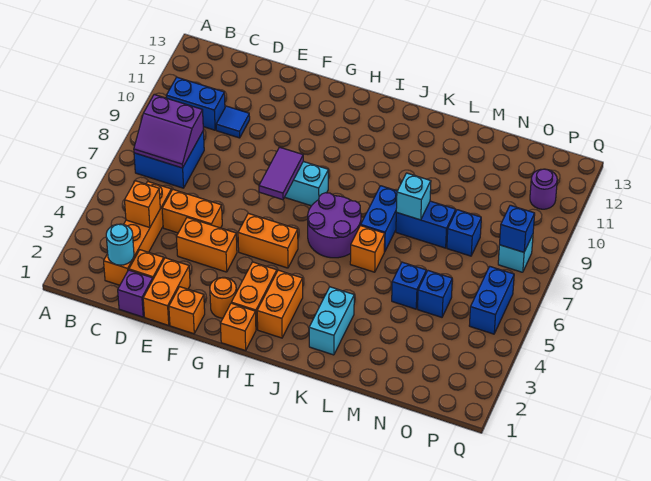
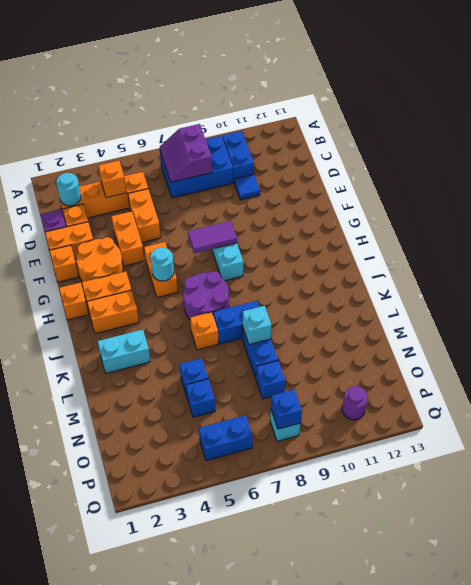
blue brick B7:C8 level 1 -> blue brick B7:C9 level 1
orange round brick G2 level 1 -> orange round brick F2:G3 level 1
none -> cyan round brick H5 level 2

